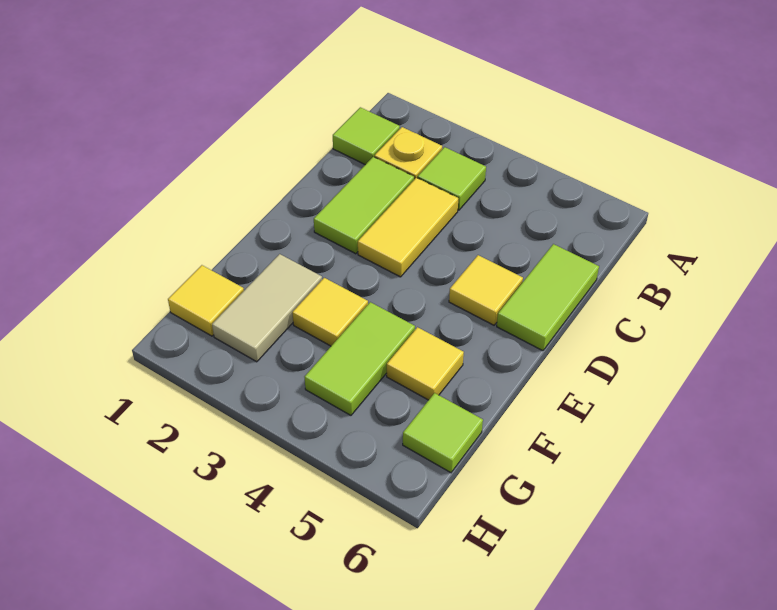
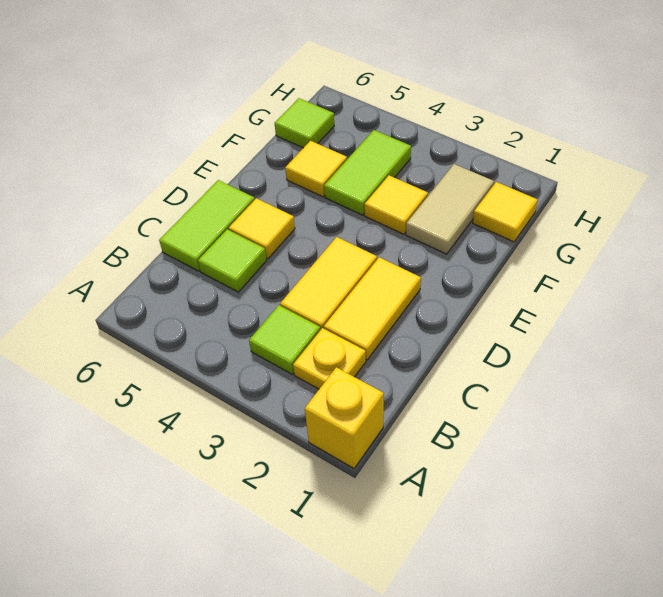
none -> yellow brick A1 level 1
lime tile B1 level 1 -> lime tile C5 level 1
lime tile C2:D2 level 1 -> yellow tile C2:D2 level 1

